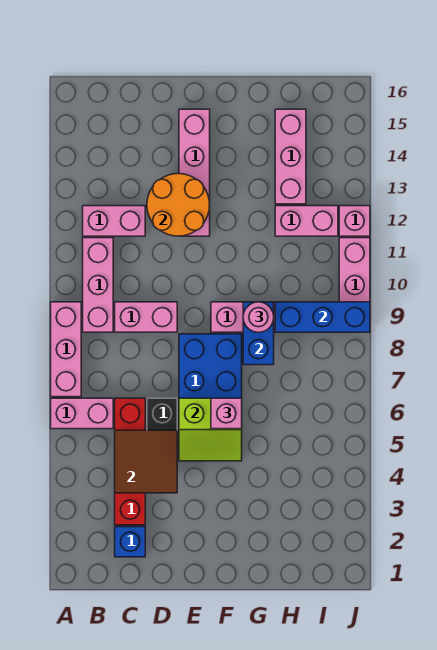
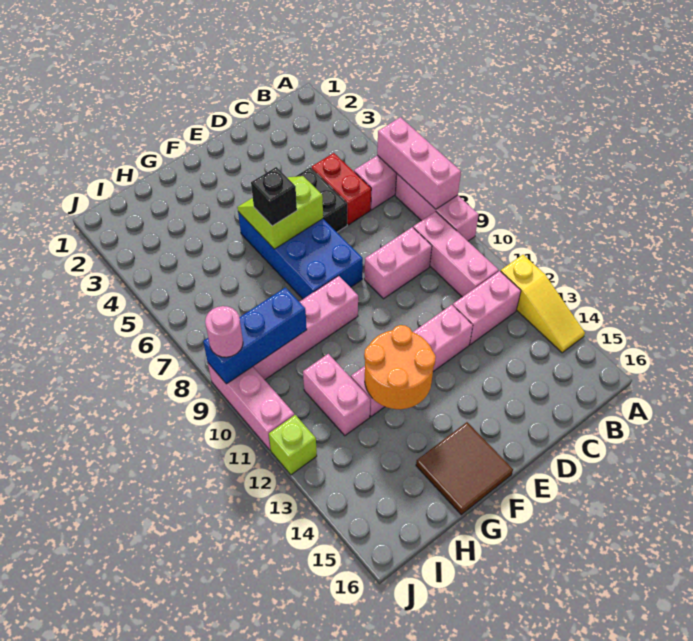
none -> yellow slope A12:A14 level 1 top 12
blue brick C2 level 1 -> none
red brick C3:C6 level 1 -> red brick C5:C6 level 1
brown tile C4:D5 level 2 -> brown tile F15:G16 level 1
orange round brick D12:E13 level 2 -> orange round brick F12:G13 level 2
pink brick E12:E15 level 1 -> pink brick D12:G12 level 1
pink brick F6 level 3 -> black brick F6 level 3
blue brick G8:G9 level 2 -> none
pink round brick G9 level 3 -> pink round brick J9 level 3
pink brick H12:I12 level 1 -> pink brick H11:H12 level 1
pink brick H13:H15 level 1 -> pink brick A6:A8 level 2
pink brick J12 level 1 -> lime brick J12 level 1

